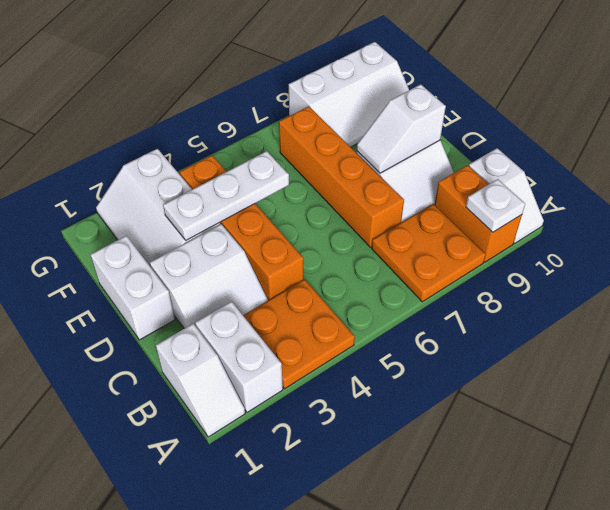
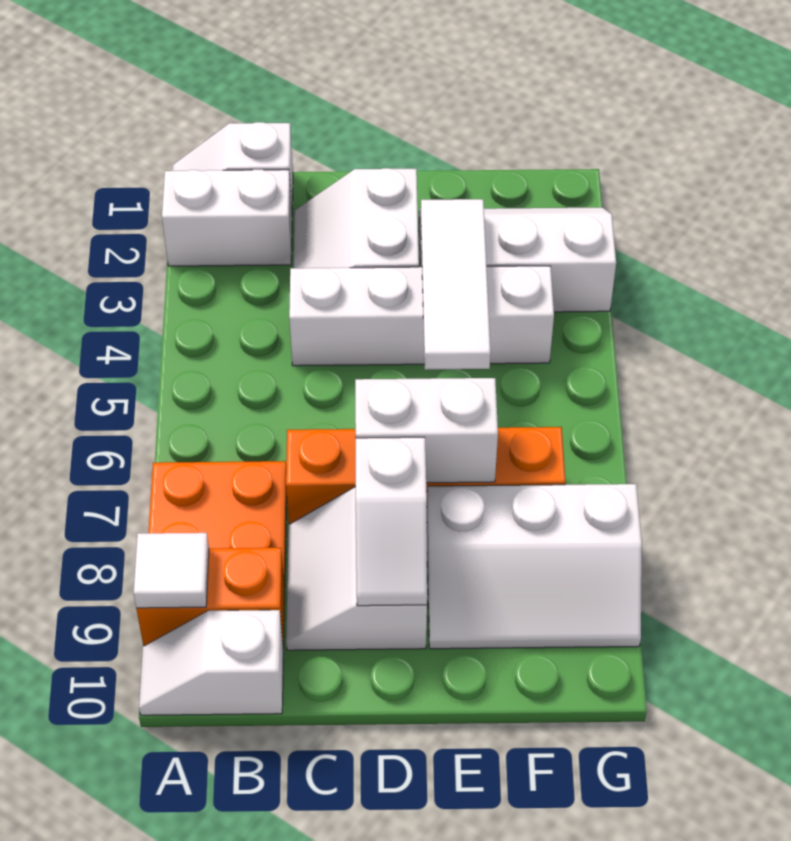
orange plate A3:B4 level 1 -> none
white plate A9 level 2 -> white tile A9 level 2
orange brick C4:F4 level 1 -> white brick C4:F4 level 1
white brick D1:E1 level 1 -> white brick D7:E7 level 2
white slope D8:D9 level 2 top 9 -> white slope D8:D9 level 2 top 8
white plate E3:E5 level 2 -> white tile E3:E5 level 2
white slope F8:G10 level 1 top G -> white slope E8:G9 level 1 top 8

